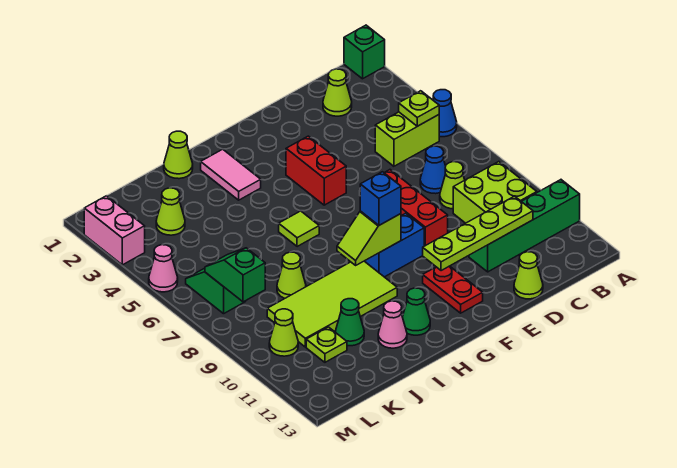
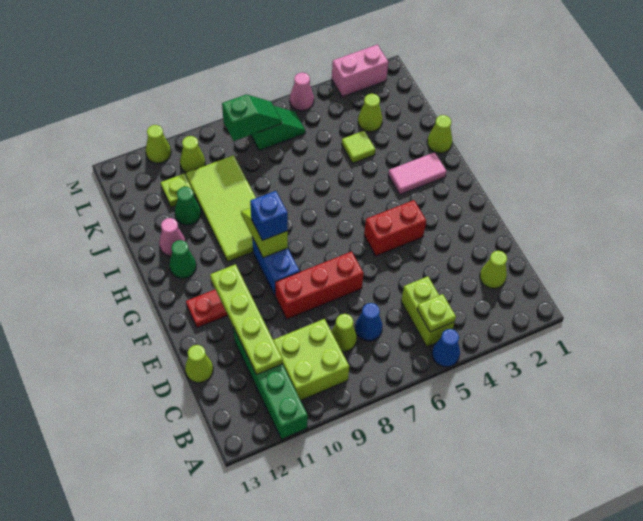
green brick A1 level 1 -> none
lime tile H6 level 1 -> lime tile J4 level 1
lime cone J8 level 1 -> lime cone M11 level 1

